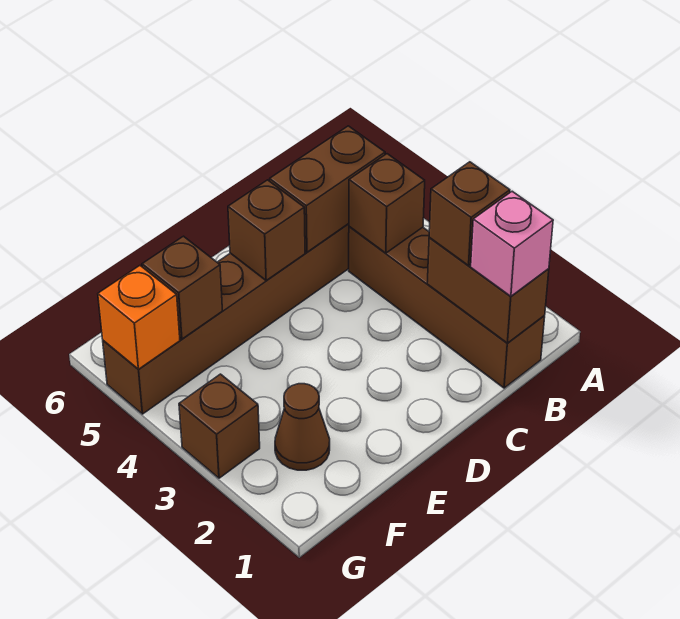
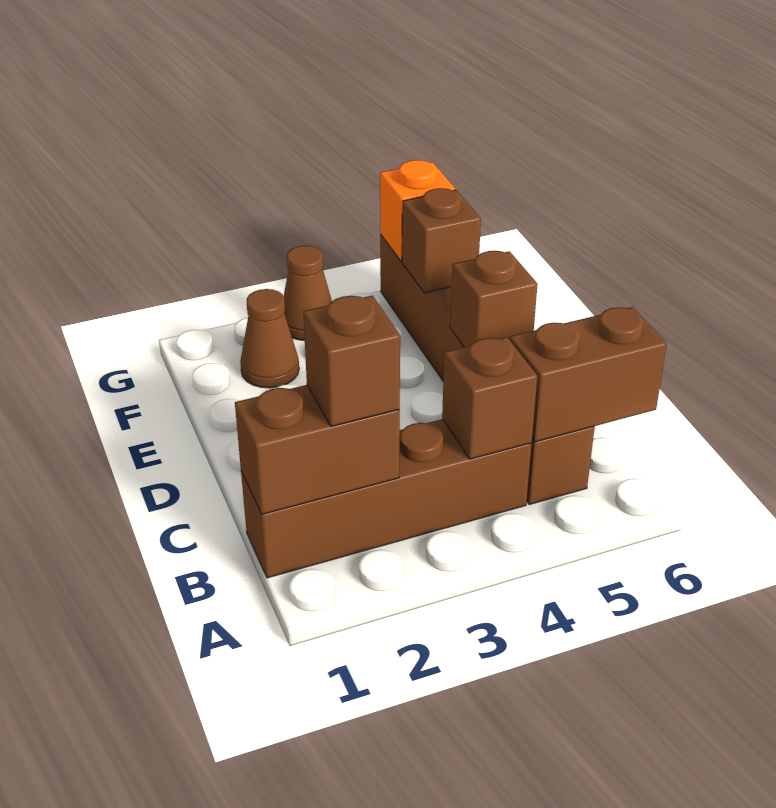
pink brick B1 level 3 -> none
brown brick B5:C5 level 2 -> brown brick B5:B6 level 2
brown brick G3 level 1 -> brown cone G3 level 1

